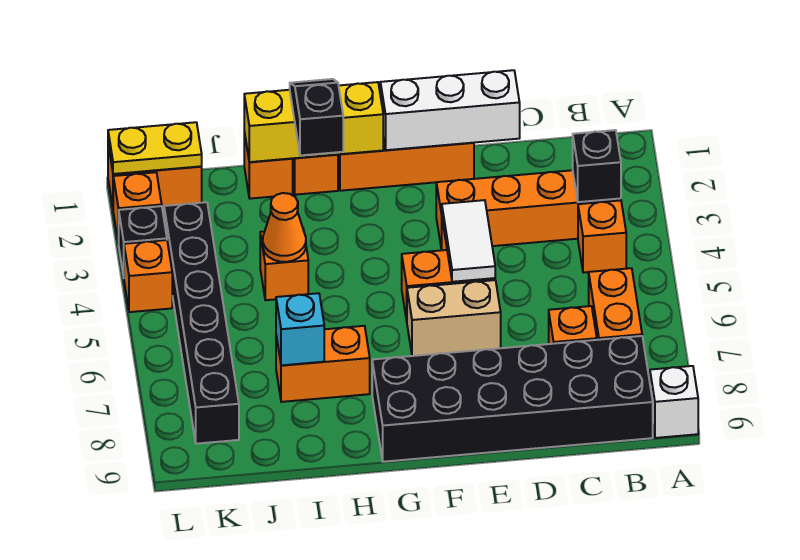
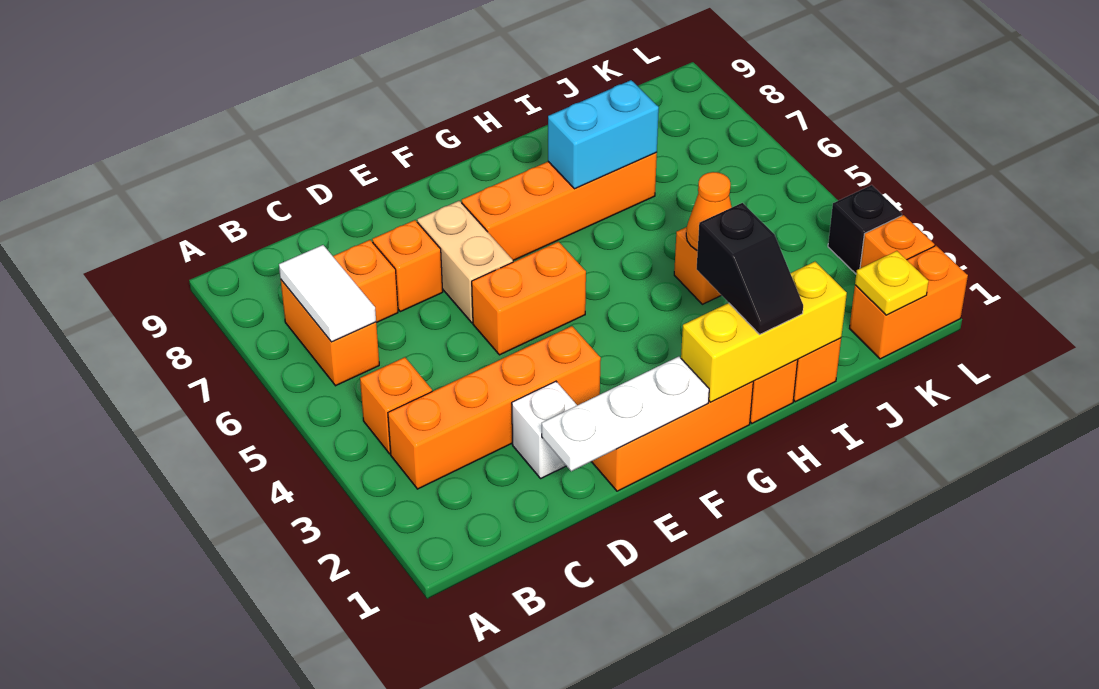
white brick A9 level 1 -> white brick D2 level 1
black brick B3 level 2 -> none
black brick B8:G9 level 1 -> none
white brick D1:F1 level 2 -> white plate D1:F1 level 2
white tile E4:E5 level 2 -> white tile B6:B7 level 2
tan brick E6:F6 level 1 -> tan brick E6:E7 level 1
orange brick H7:I7 level 1 -> orange brick F7:I7 level 1
cyan brick I7 level 2 -> cyan brick H7:I7 level 2
yellow plate K1:L1 level 2 -> yellow plate K1 level 2
black brick K3:K8 level 1 -> none
orange brick L4 level 1 -> orange brick D7 level 1

